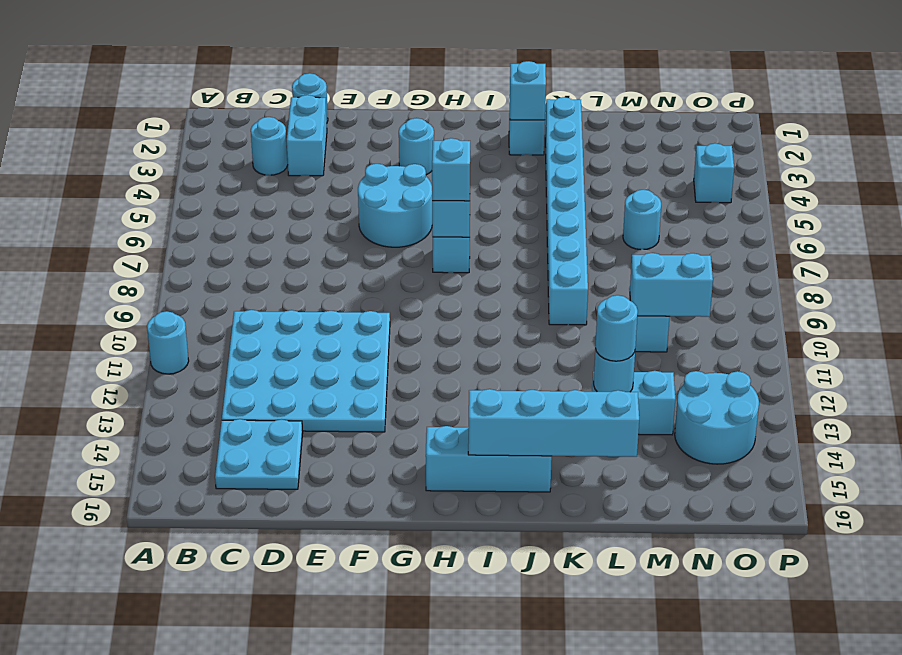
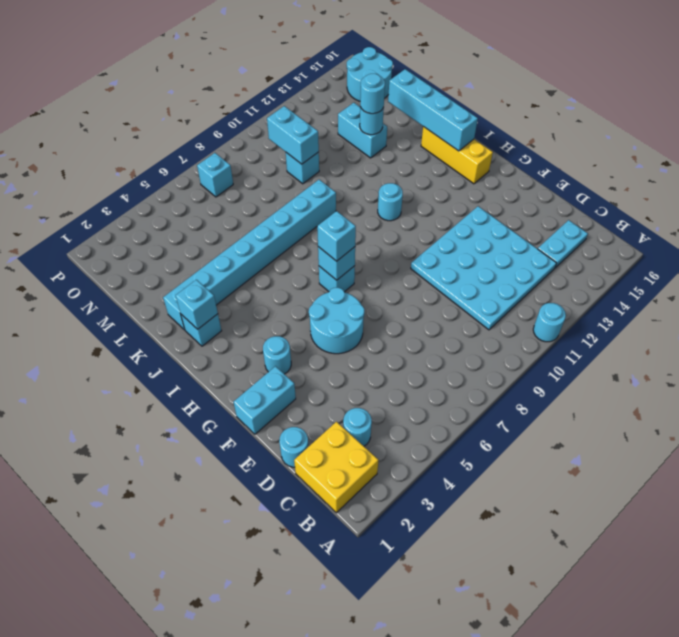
none -> yellow brick B1:C2 level 1
cyan plate C14:D15 level 1 -> cyan plate C14:C15 level 1
cyan brick D2:D3 level 1 -> cyan brick F1:F2 level 1
cyan brick H15:J15 level 1 -> yellow brick H15:J15 level 1
cyan round brick M6 level 1 -> cyan round brick I11 level 1
cyan round brick N13:O14 level 1 -> cyan round brick N15:O16 level 1
cyan brick O4 level 1 -> cyan brick O7 level 1

